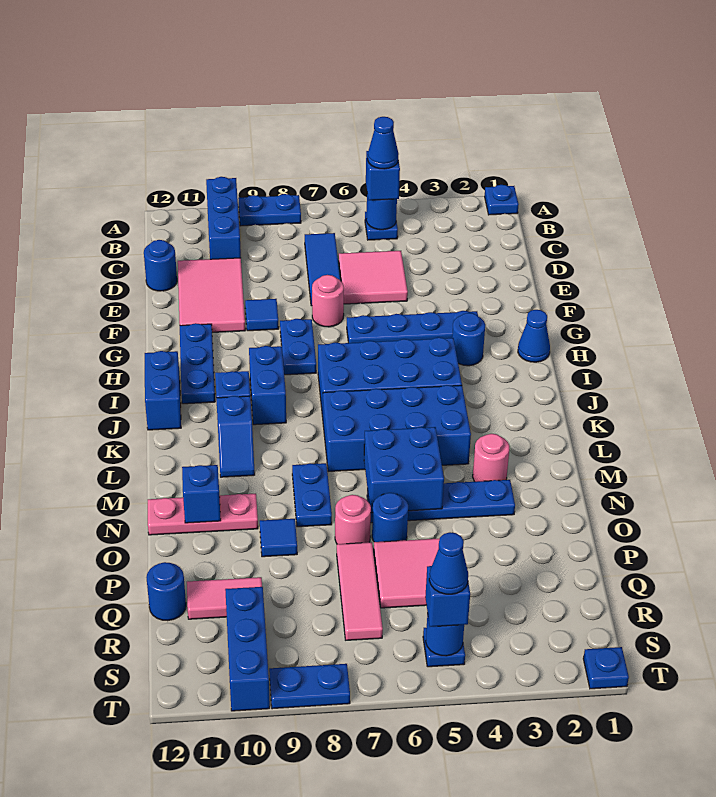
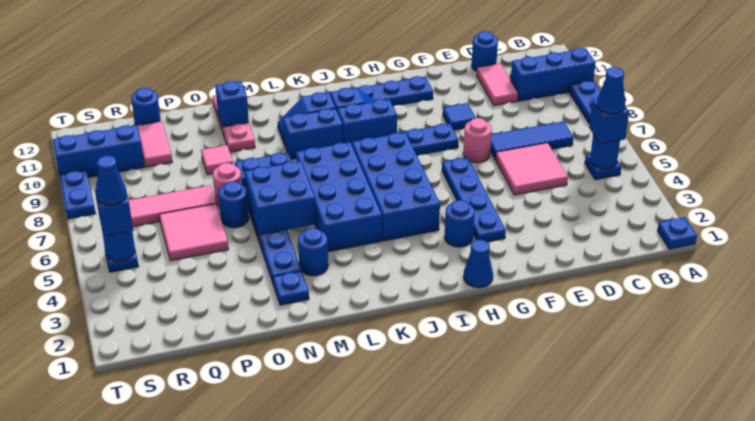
pink tile D10:F11 level 1 -> pink tile D10:D11 level 1
blue brick I12:J12 level 1 -> blue brick K9:L9 level 1
pink round brick M3 level 1 -> blue round brick M3 level 1
blue tile O9 level 1 -> pink tile O9 level 1
blue plate T1 level 1 -> blue plate N2 level 1

